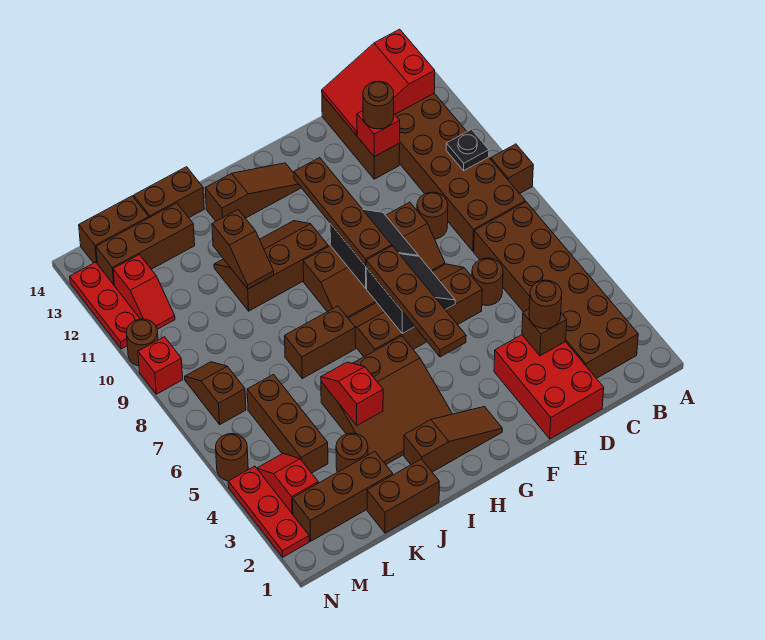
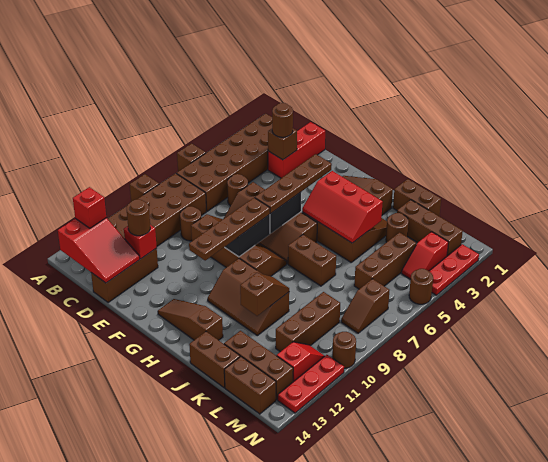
none -> brown brick A6 level 1
black plate B10 level 2 -> none
red brick D1:E3 level 1 -> red brick D1:D3 level 1
red slope J4:J5 level 2 top 4 -> red slope H4:J5 level 2 top 4
none -> brown brick L9:L11 level 1
red brick N9 level 1 -> red brick B13 level 3

